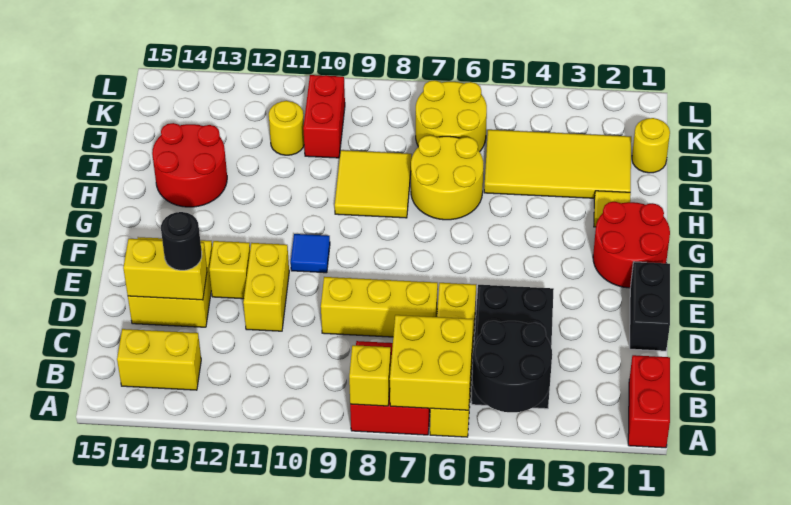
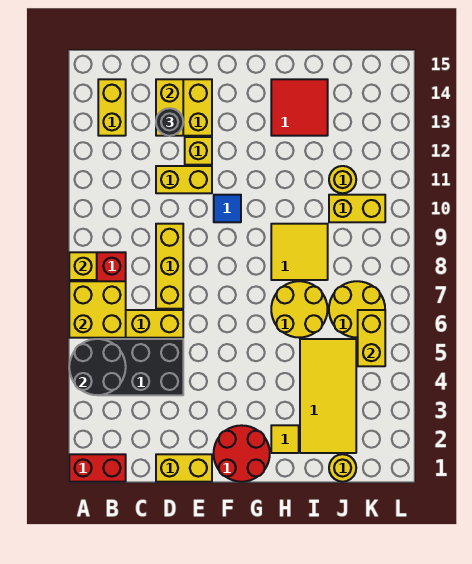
black brick D1:E1 level 1 -> yellow brick D1:E1 level 1
red round brick H13:I14 level 1 -> red tile H13:I14 level 1
red brick J10:K10 level 1 -> yellow brick J10:K10 level 1
none -> yellow brick K5:K6 level 2

